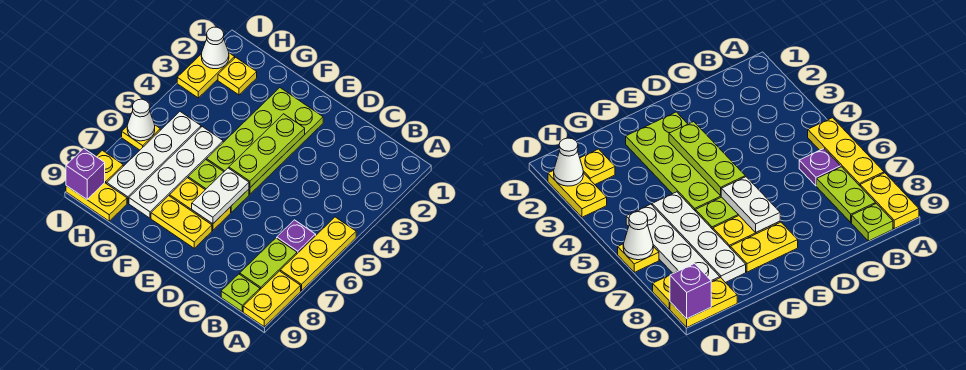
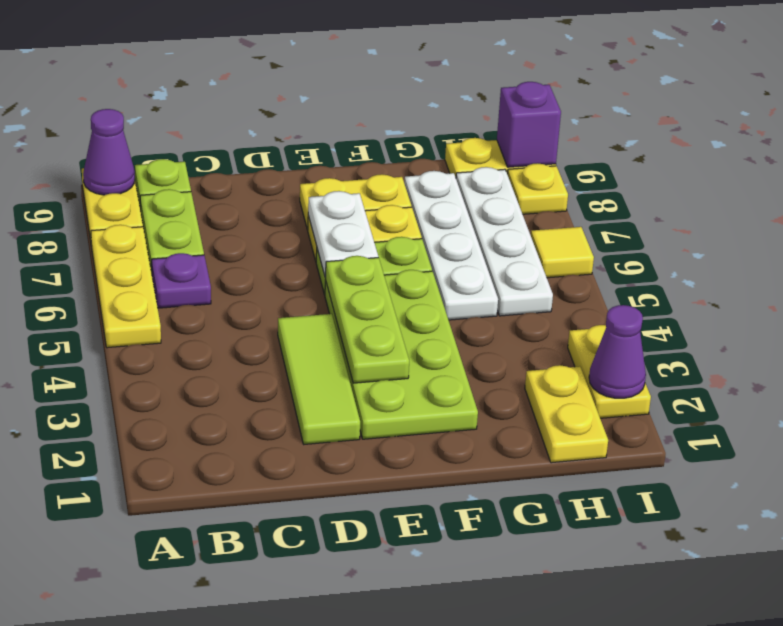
none -> purple cone A9 level 2
none -> lime tile D2:D4 level 1
yellow plate H2 level 1 -> yellow plate H1:H2 level 1
white cone I2 level 2 -> purple cone I2 level 2
yellow plate I6 level 1 -> yellow tile I6 level 1
white cone I6 level 2 -> none

